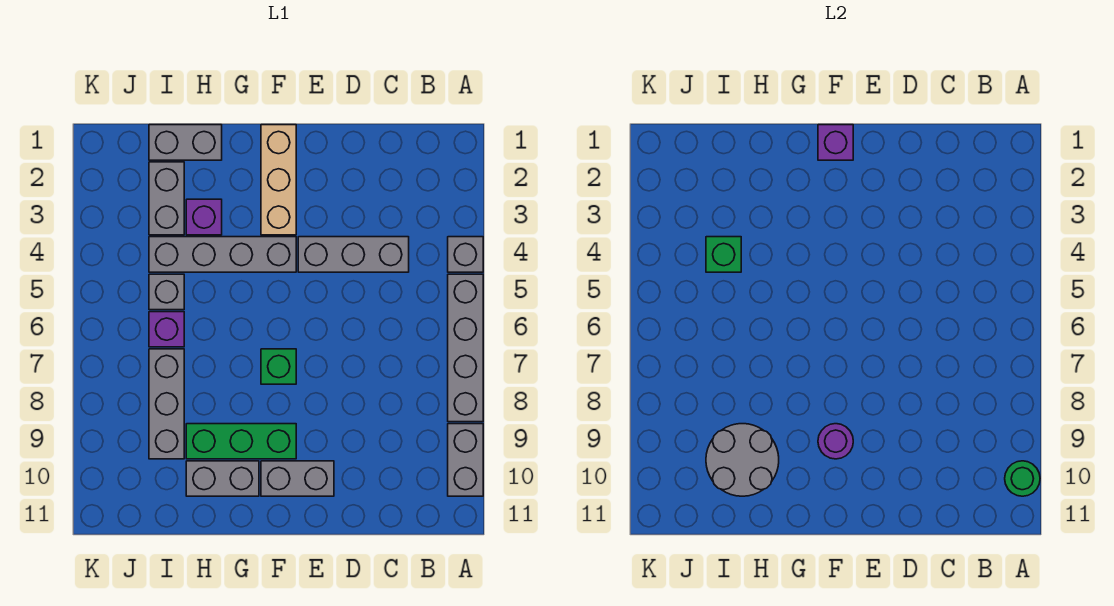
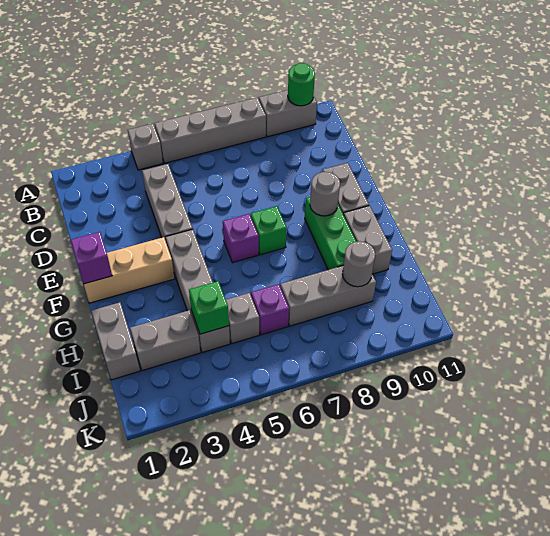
purple round brick F9 level 2 -> grey round brick F9 level 2
purple brick H3 level 1 -> purple brick F6 level 1
grey round brick H9:I10 level 2 -> grey round brick I9 level 2

